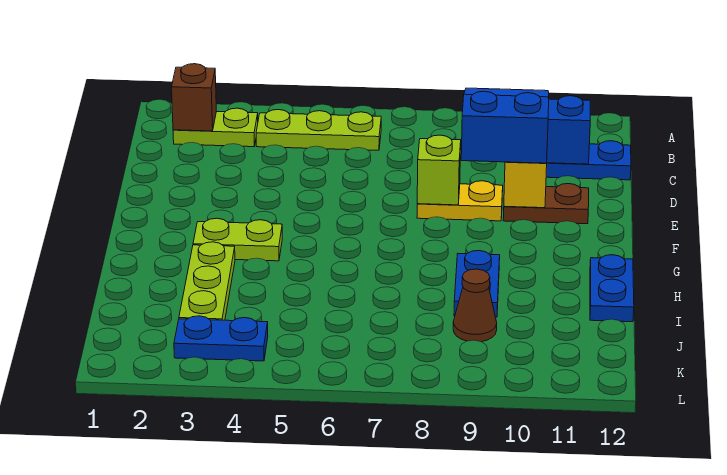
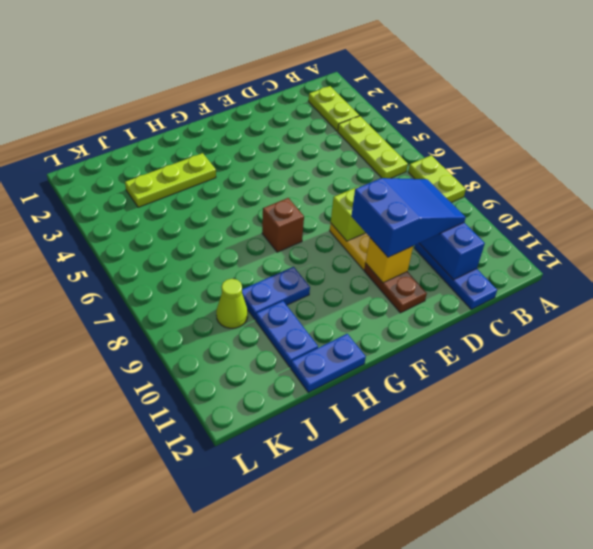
brown brick B2 level 2 -> brown brick G7 level 1
lime plate G3:G4 level 1 -> lime plate A7:A8 level 1
brown cone J9 level 1 -> lime cone J9 level 1
blue plate K3:K4 level 1 -> blue plate I10:I11 level 1

